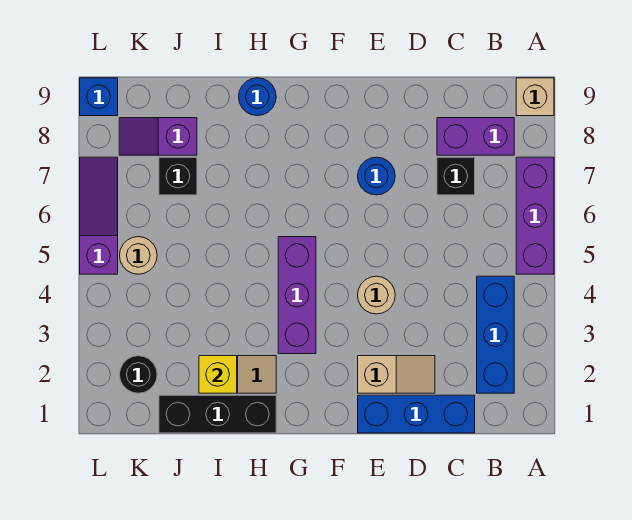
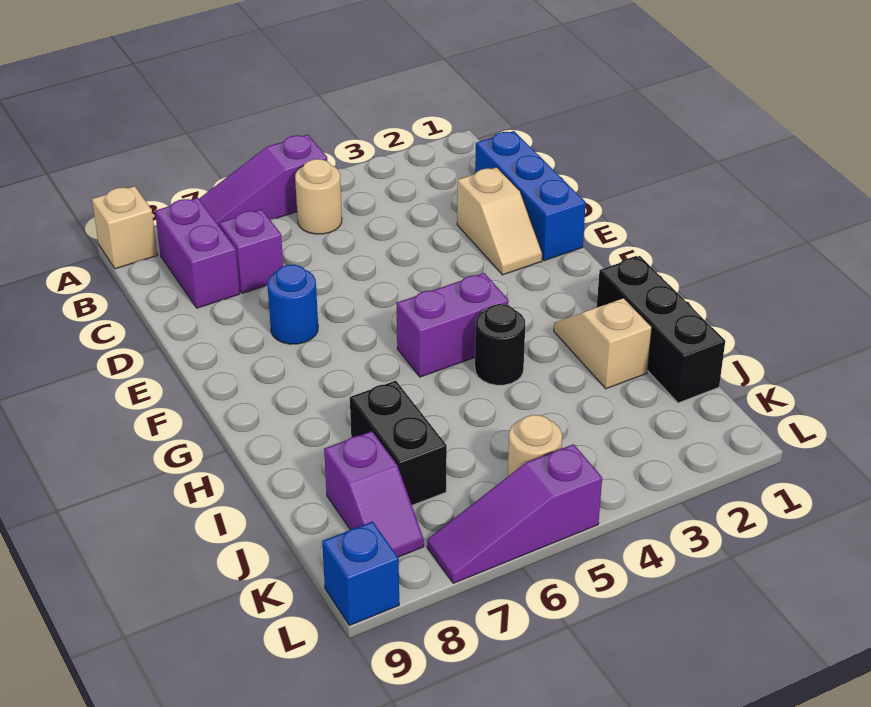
purple brick A5:A7 level 1 -> purple slope A5:A7 level 1 top 5
blue brick B2:B4 level 1 -> none
black brick C7 level 1 -> purple brick C7 level 1
tan slope D2:E2 level 1 top E -> tan slope D2:E2 level 1 top D
tan round brick E4 level 1 -> tan round brick B5 level 1
purple brick G3:G5 level 1 -> purple brick G4:G5 level 1
blue round brick H9 level 1 -> none
yellow brick I2 level 2 -> none
black brick J7 level 1 -> black brick I7:J7 level 1
black round brick K2 level 1 -> black round brick H4 level 1

